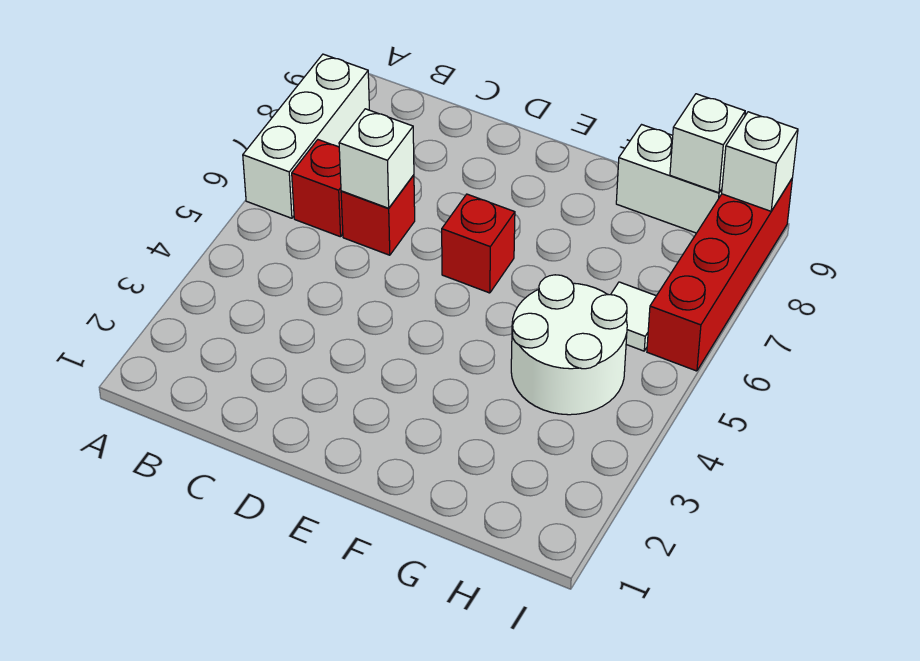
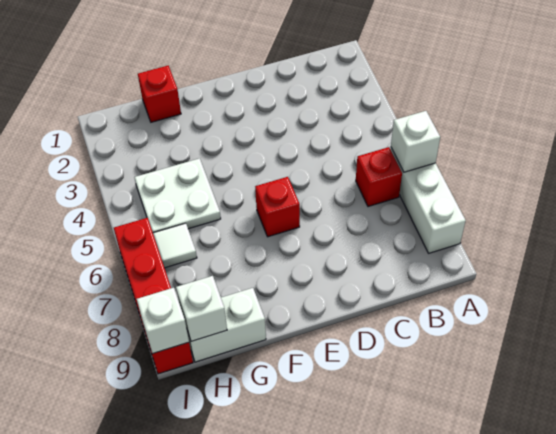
red brick C6 level 1 -> red brick G1 level 1
white brick C6 level 2 -> white brick A6 level 2
white round brick G4:H5 level 1 -> white plate G4:H5 level 1

